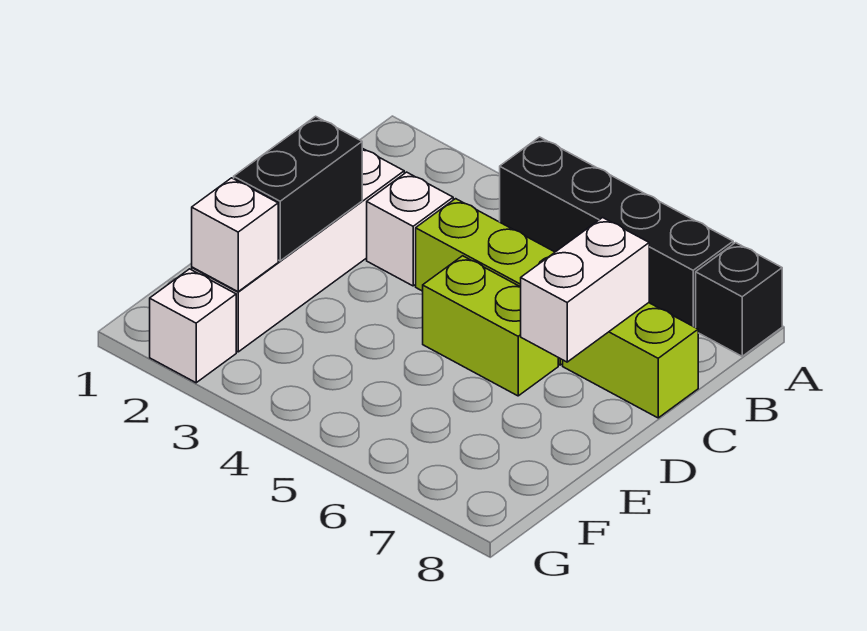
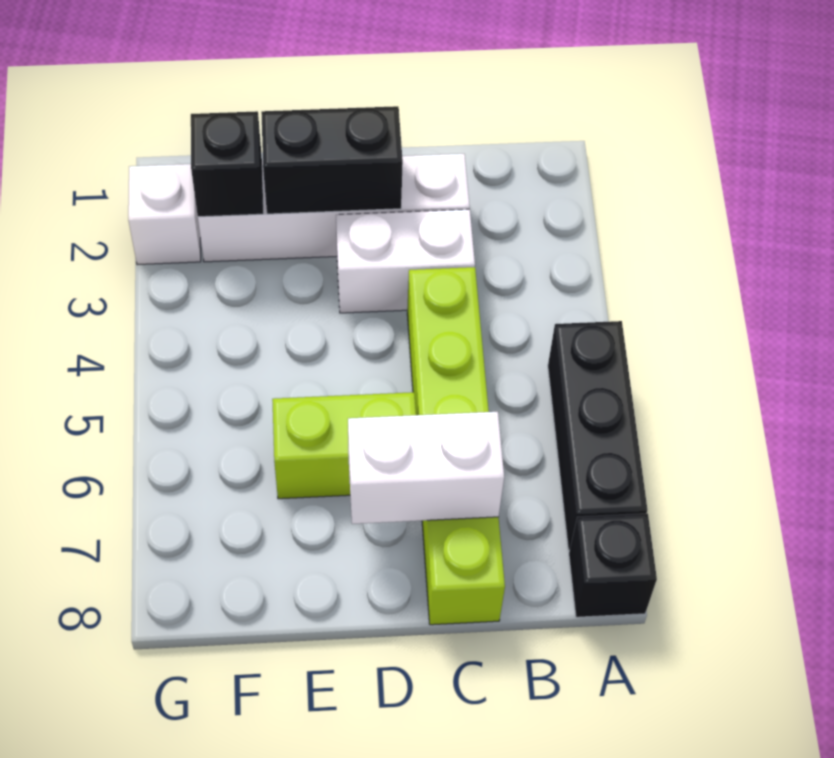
black brick A4:A7 level 1 -> black brick A5:A7 level 1
white brick C3 level 1 -> white brick C3:D3 level 1
lime brick D5:D6 level 1 -> lime brick D6:E6 level 1
white brick F2 level 2 -> black brick F2 level 2

